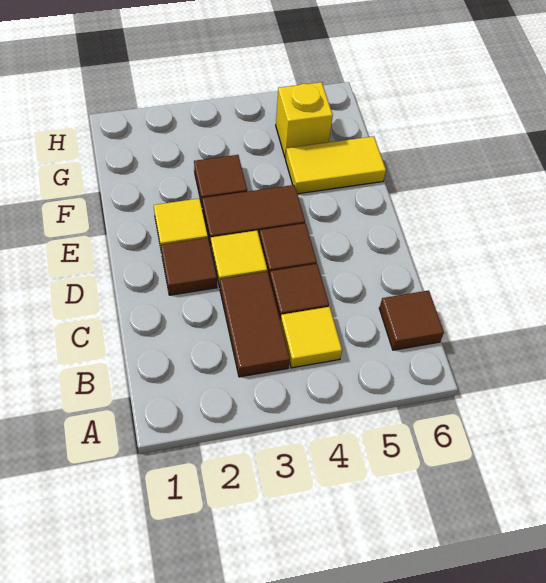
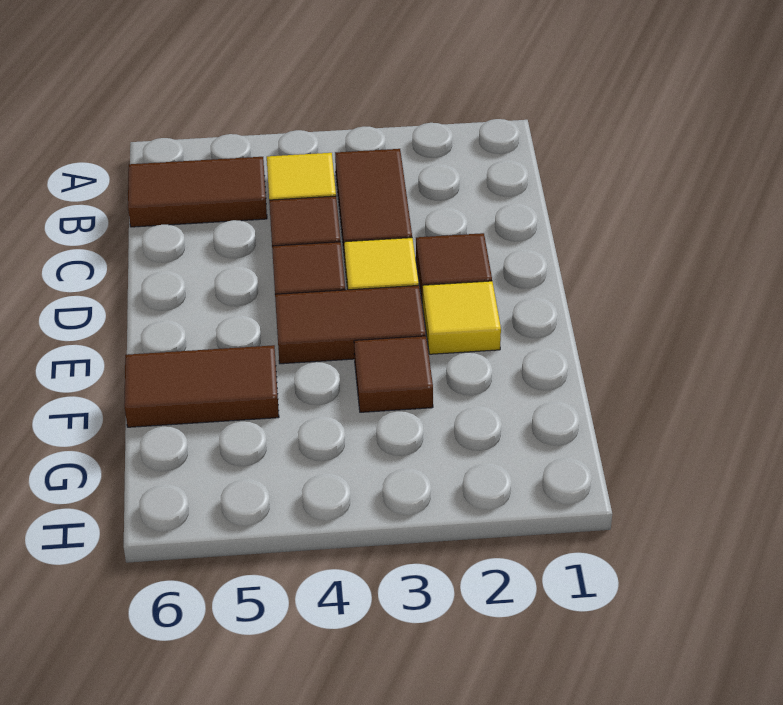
brown tile B6 level 1 -> brown tile B5:B6 level 1
yellow tile F5:F6 level 1 -> brown tile F5:F6 level 1
yellow brick G5 level 1 -> none

